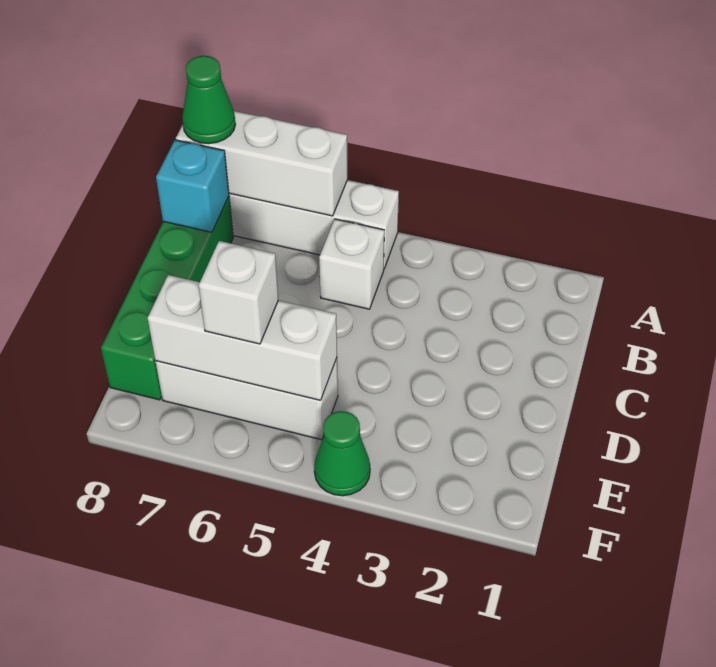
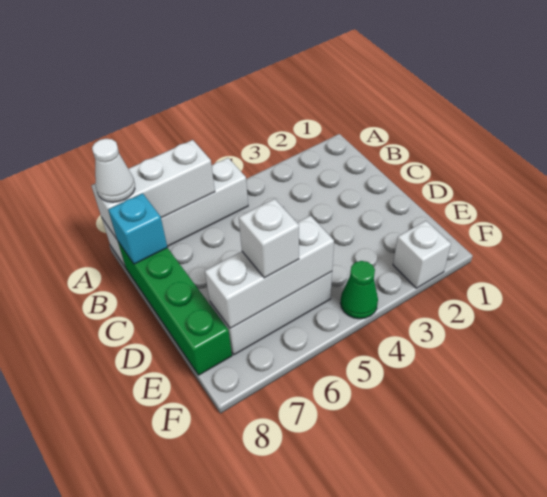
green cone A8 level 3 -> white cone A8 level 3
white brick B5 level 1 -> white brick F2 level 1

